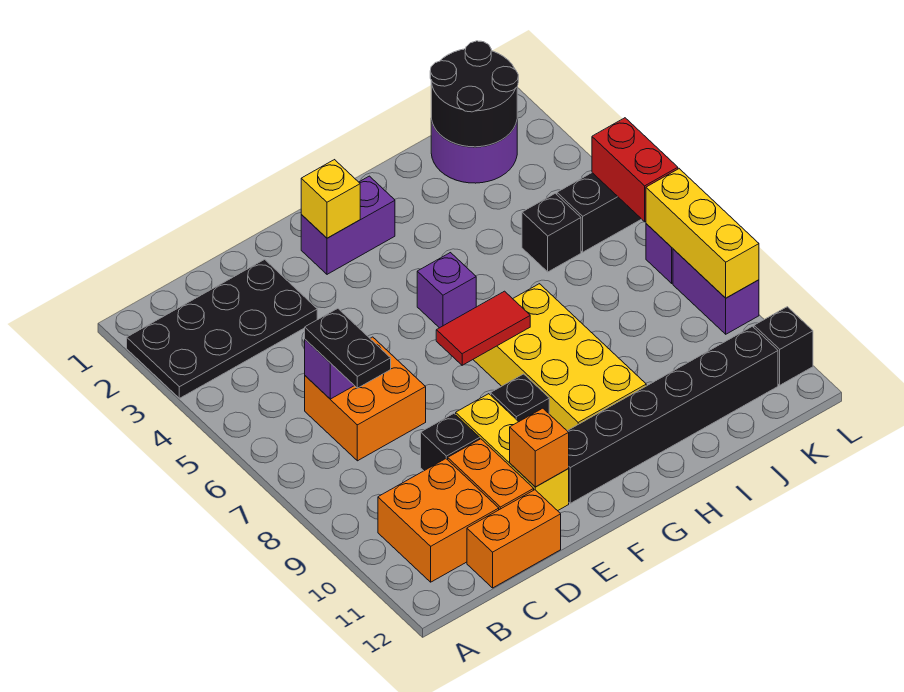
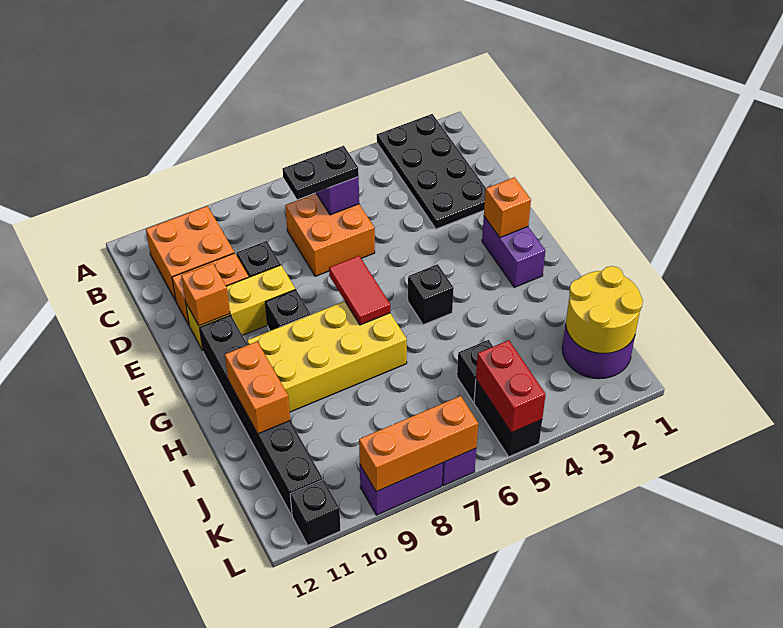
orange brick C12:D12 level 1 -> orange brick H11:I11 level 2
yellow brick F2 level 2 -> orange brick F2 level 2
purple brick G5 level 1 -> black brick G5 level 1
black round brick J1:K2 level 2 -> yellow round brick J1:K2 level 2
red brick L5:L6 level 2 -> red brick K5:L5 level 2
yellow brick L7:L9 level 2 -> orange brick L7:L9 level 2

